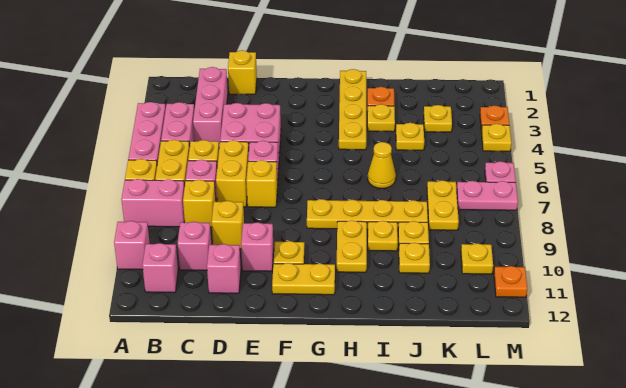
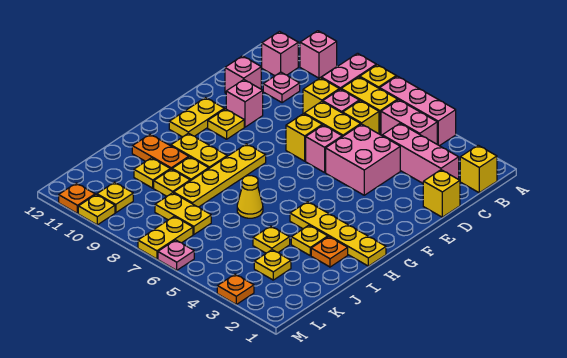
pink brick C10 level 1 -> pink plate C10 level 1
yellow brick D9 level 1 -> yellow brick B1 level 1
none -> orange plate I10:I11 level 1
pink plate L7:M7 level 1 -> yellow plate L7:M7 level 1
yellow plate M4 level 1 -> yellow plate M10 level 1

